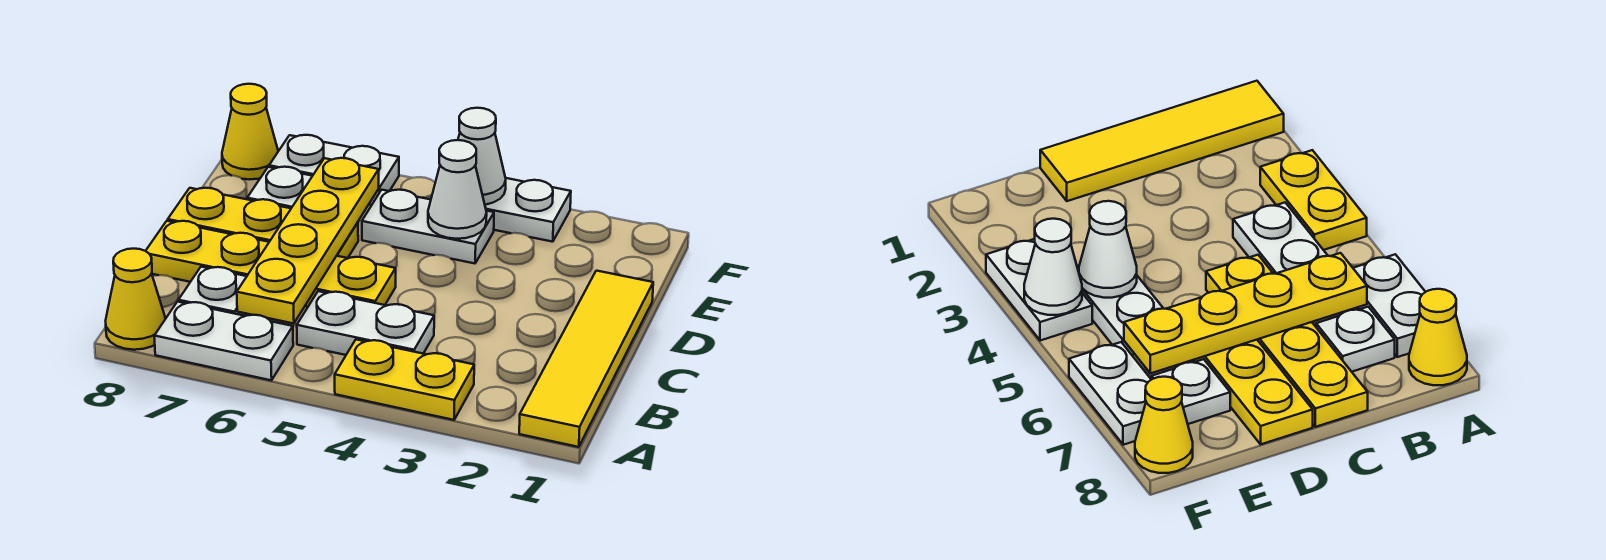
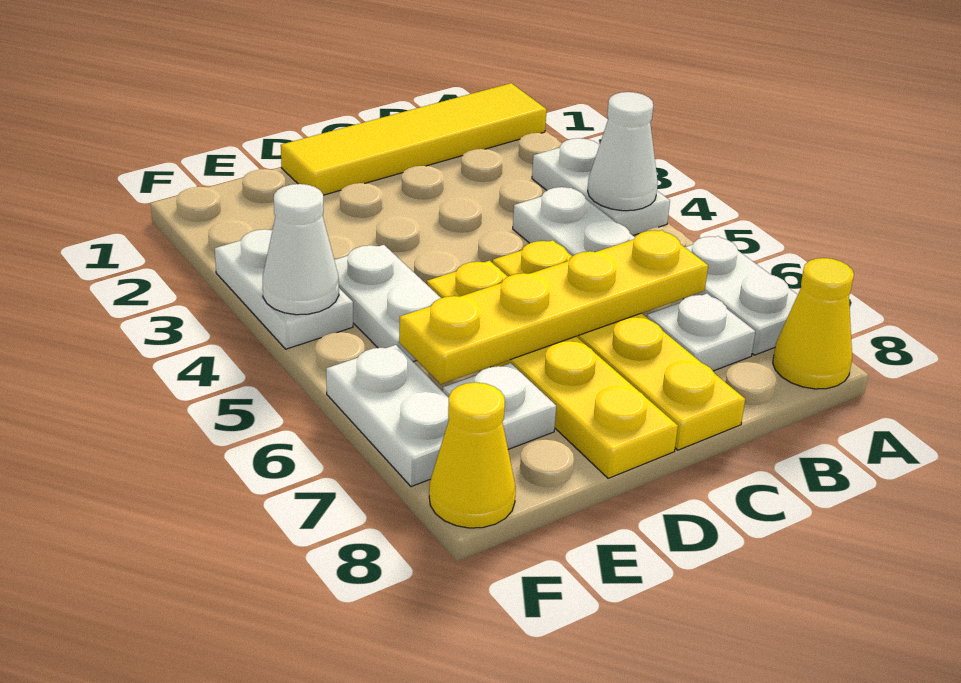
yellow plate A3:A4 level 1 -> white plate A3:A4 level 1
yellow plate D6:D8 level 1 -> yellow plate D5:D8 level 1
white cone E4 level 2 -> white cone A4 level 2

